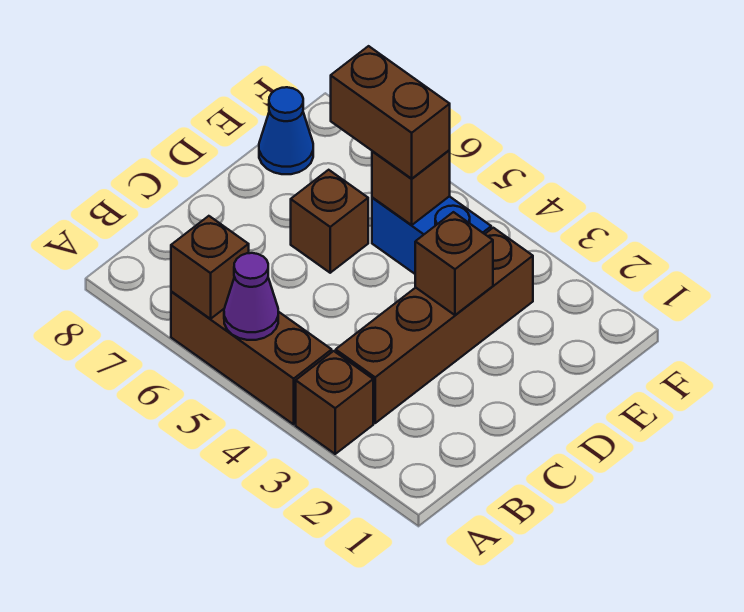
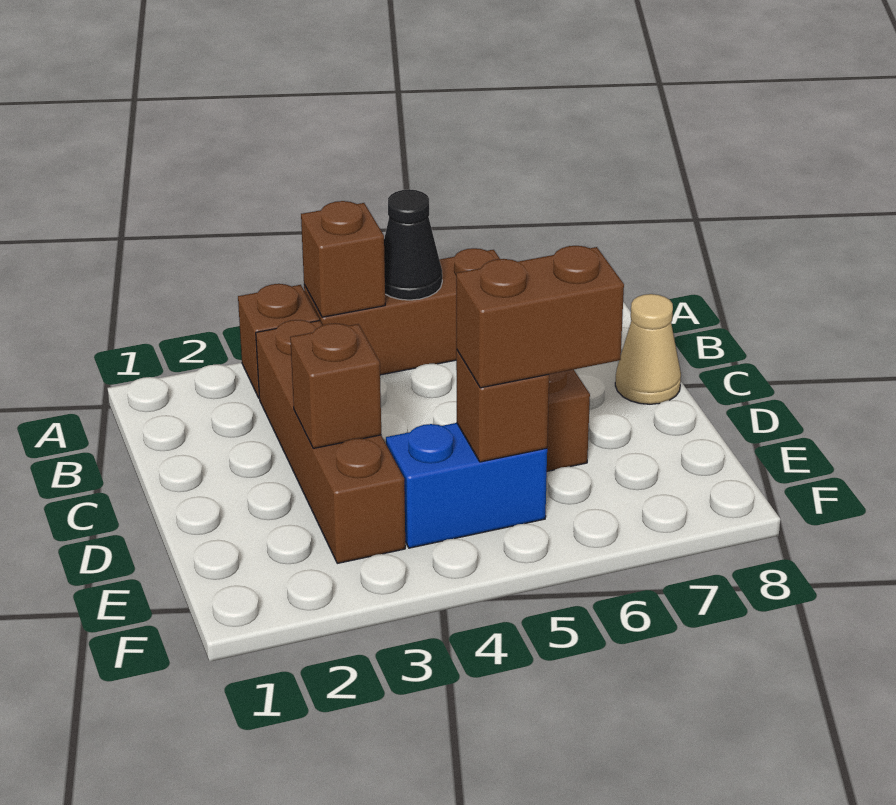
purple cone A5 level 2 -> black cone A5 level 2
brown brick A6 level 2 -> brown brick A4 level 2
none -> tan cone C8 level 1
blue cone E8 level 1 -> none

